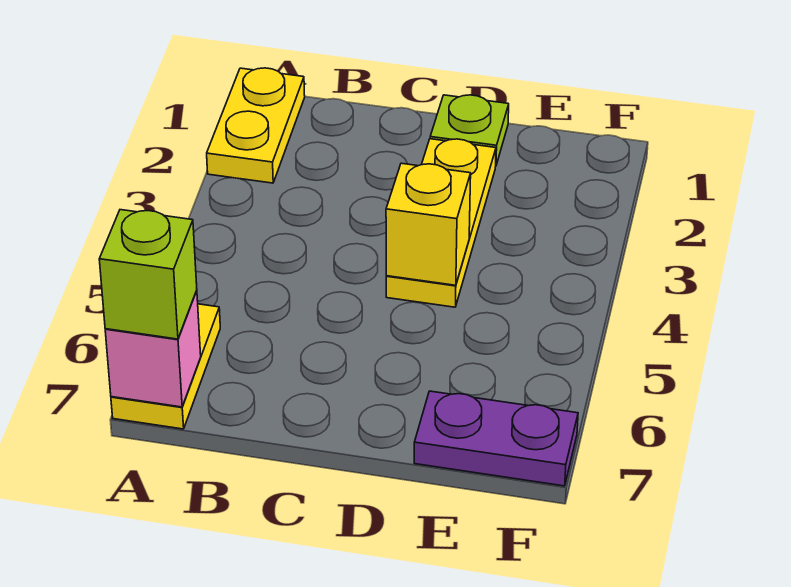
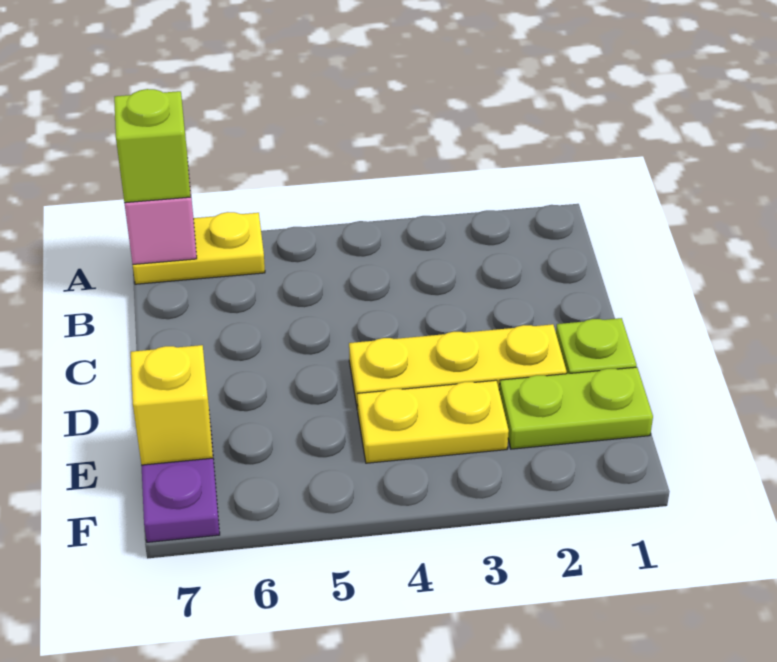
yellow plate A1:A2 level 1 -> yellow plate E3:E4 level 1
yellow brick D4 level 2 -> yellow brick E7 level 2
none -> lime plate E1:E2 level 1

